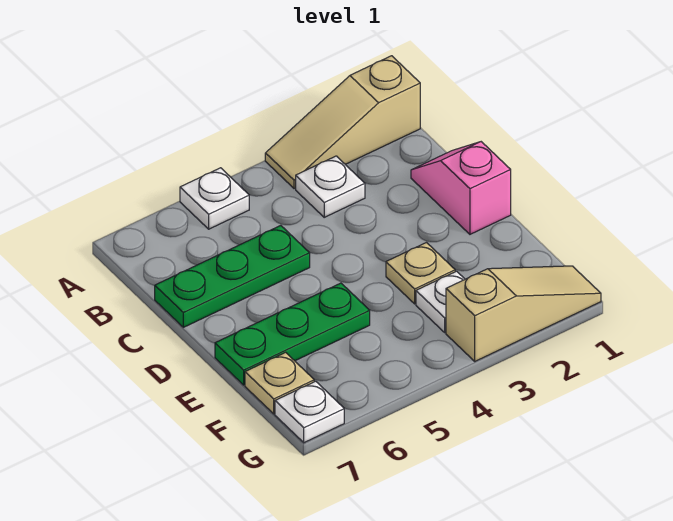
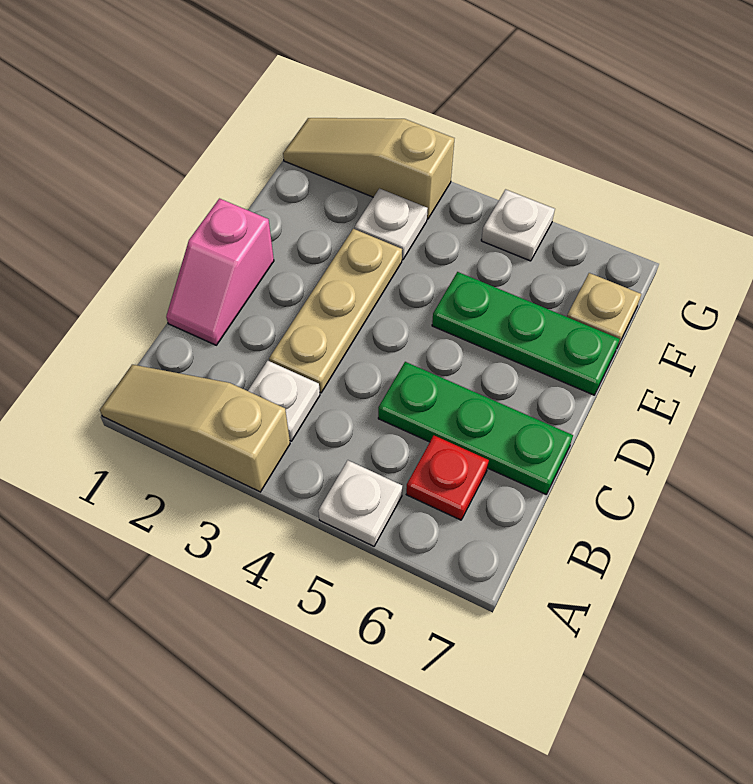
tan slope A1:A3 level 1 top 1 -> tan slope A1:A3 level 1 top 3
none -> red plate B6 level 1
tan plate E3 level 1 -> tan plate C3:E3 level 1
white plate G7 level 1 -> white plate G5 level 1

